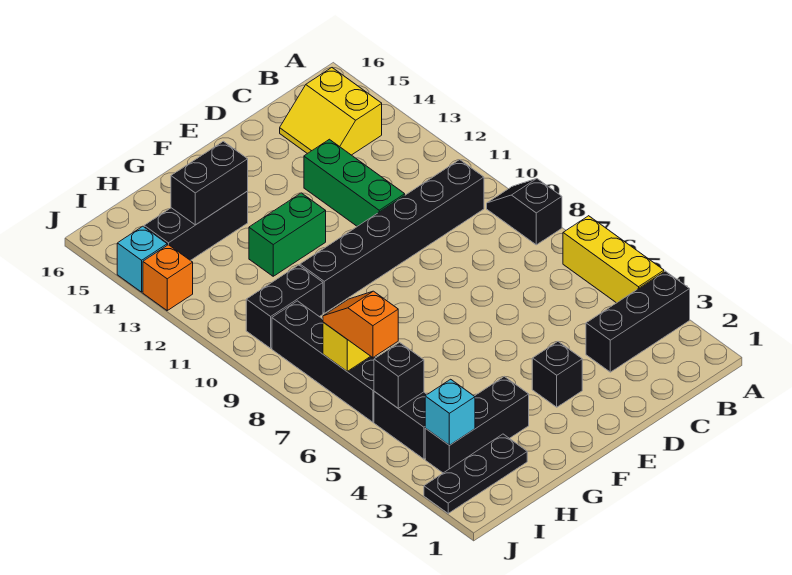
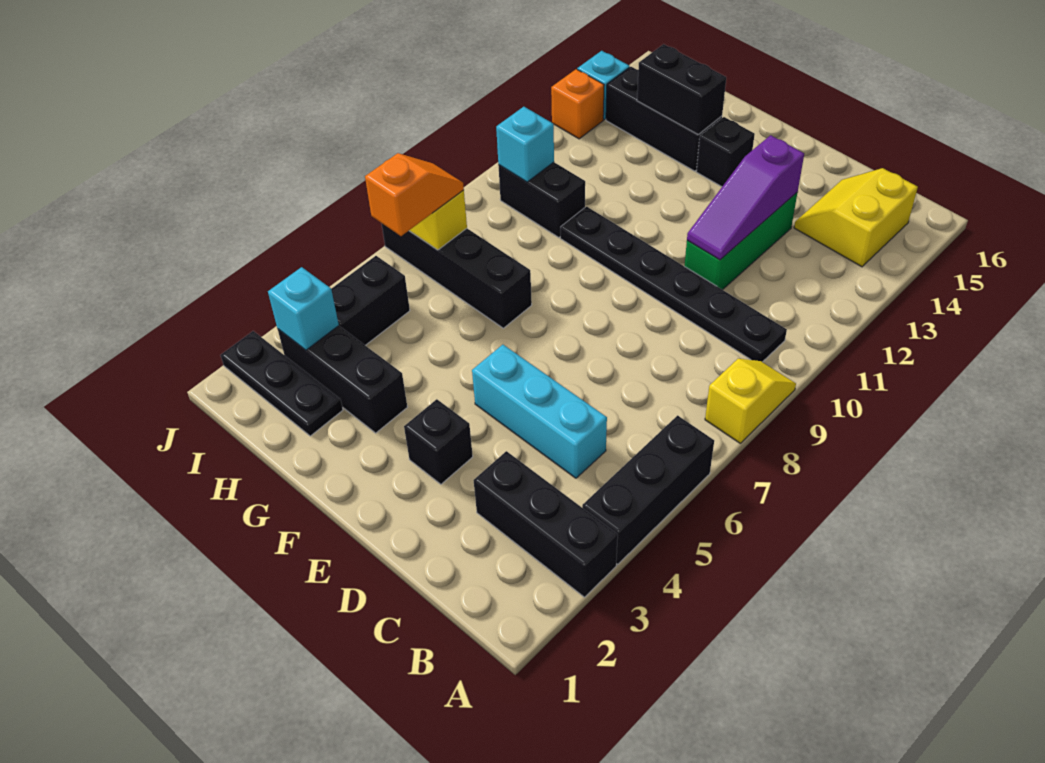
yellow brick A4:A6 level 1 -> black brick A4:A6 level 1
black slope A8:A9 level 1 top 8 -> yellow slope A8:A9 level 1 top 8
black brick B10:G10 level 1 -> black plate B10:G10 level 1
none -> cyan brick C5:E5 level 1
none -> purple slope D11:D13 level 2 top 13
green brick F12:G12 level 1 -> none
black brick I5 level 2 -> black brick F14 level 1
black brick I6:I9 level 1 -> black brick G7:J7 level 1
none -> cyan brick I10 level 2

